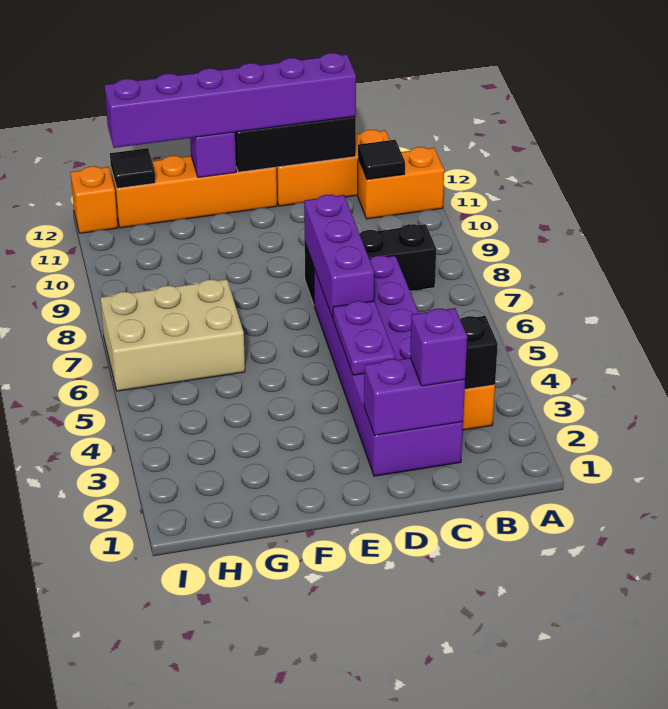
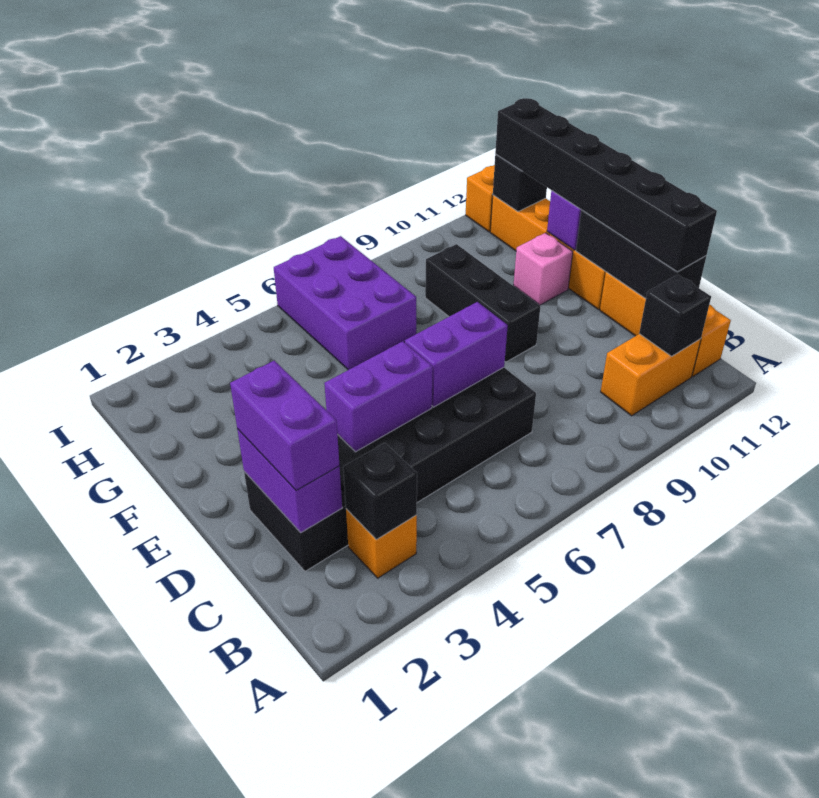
orange brick A11:B11 level 1 -> orange brick B10:B11 level 1
black brick B8:D8 level 1 -> black brick E9:G9 level 1
black tile B11 level 2 -> black brick B11 level 2
purple brick C2:D7 level 1 -> black brick C2:D7 level 1
purple brick C2 level 3 -> purple brick C2:D2 level 3
purple brick C12:H12 level 3 -> black brick C12:H12 level 3
purple plate D4:D5 level 2 -> purple brick D4:D5 level 2
purple brick D6:D8 level 2 -> purple brick D6:D7 level 2
none -> pink brick F11 level 1
tan brick G6:I7 level 1 -> purple brick G6:I7 level 1
black tile H12 level 2 -> black brick H12 level 2

